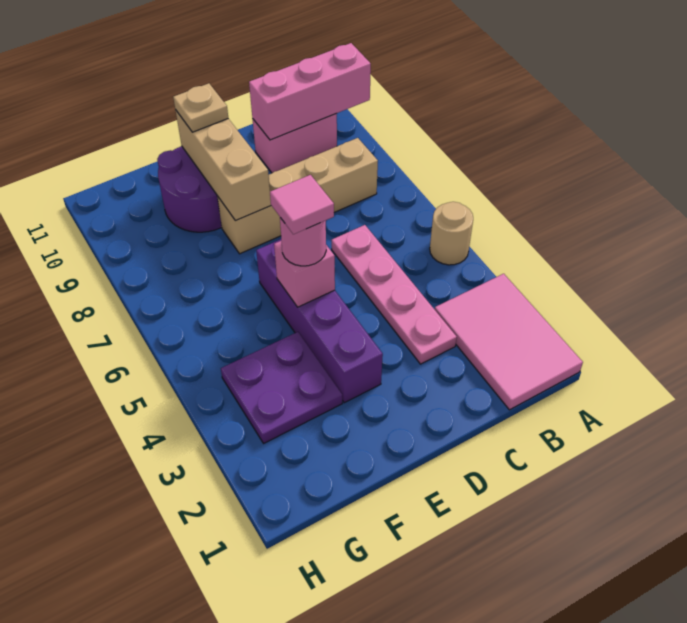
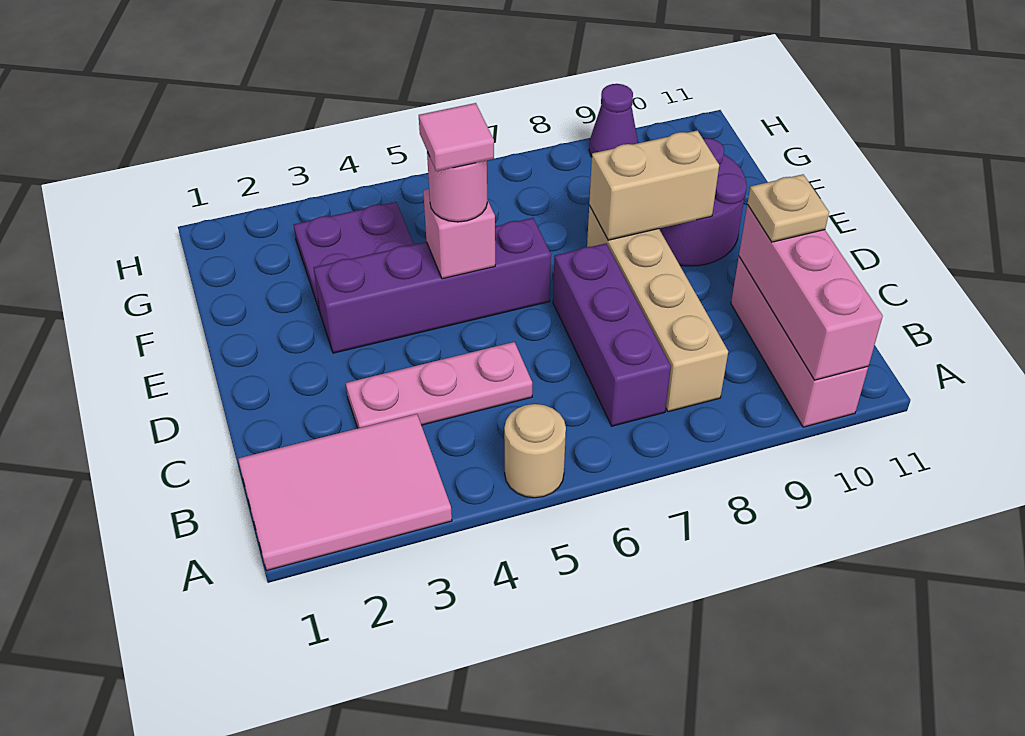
none -> purple brick B7:D7 level 1
pink brick B10:C10 level 1 -> pink brick A10:C10 level 1
pink plate C3:C6 level 1 -> pink plate C3:C5 level 1
tan brick E8:E10 level 2 -> tan brick E8:E9 level 2
tan plate E10 level 3 -> tan plate C10 level 3
none -> purple cone H9 level 1

